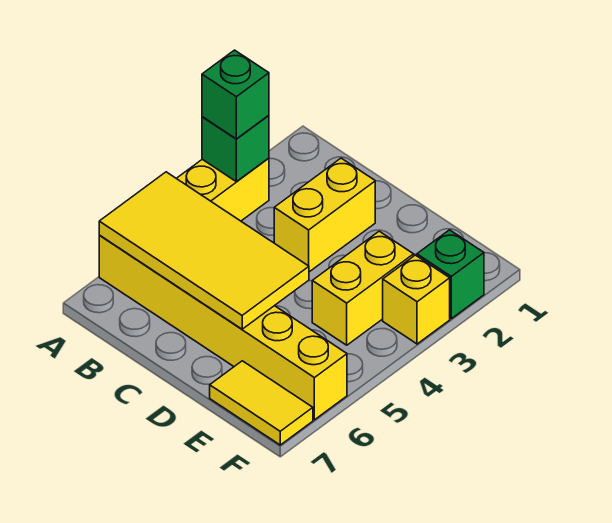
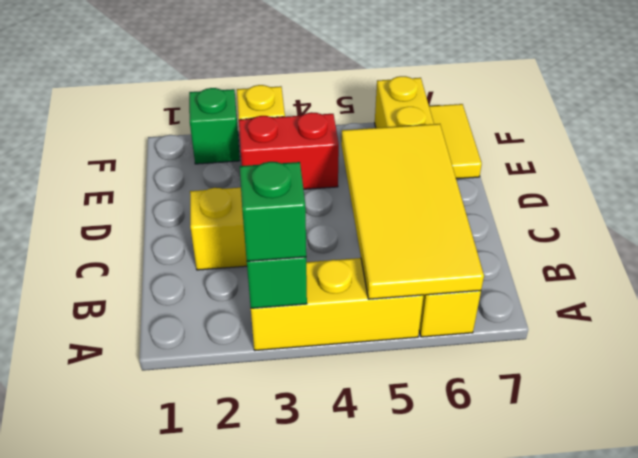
yellow brick E3:E4 level 1 -> red brick E3:E4 level 1

